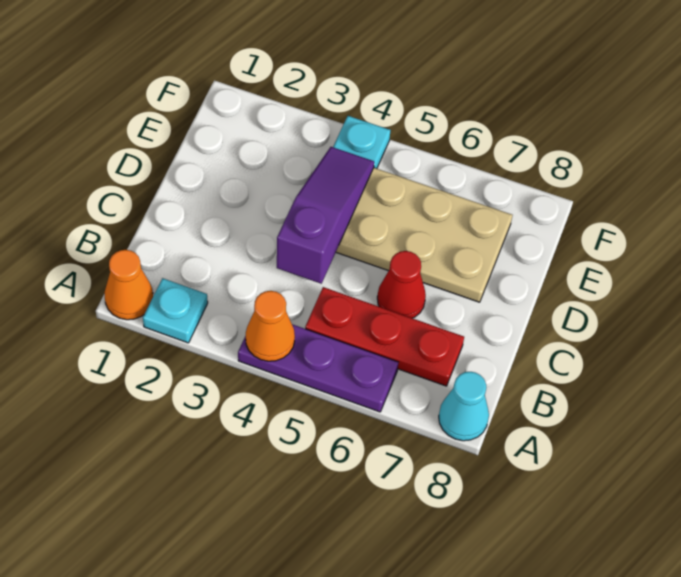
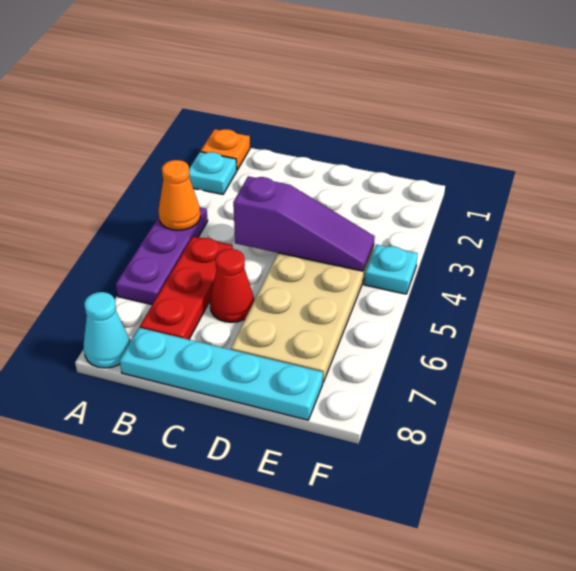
orange cone A1 level 1 -> orange plate A1 level 1
none -> cyan plate B8:E8 level 1

